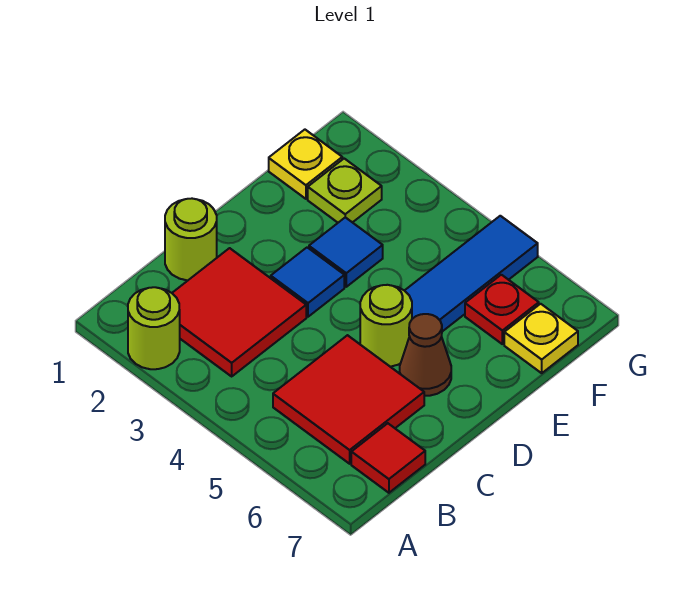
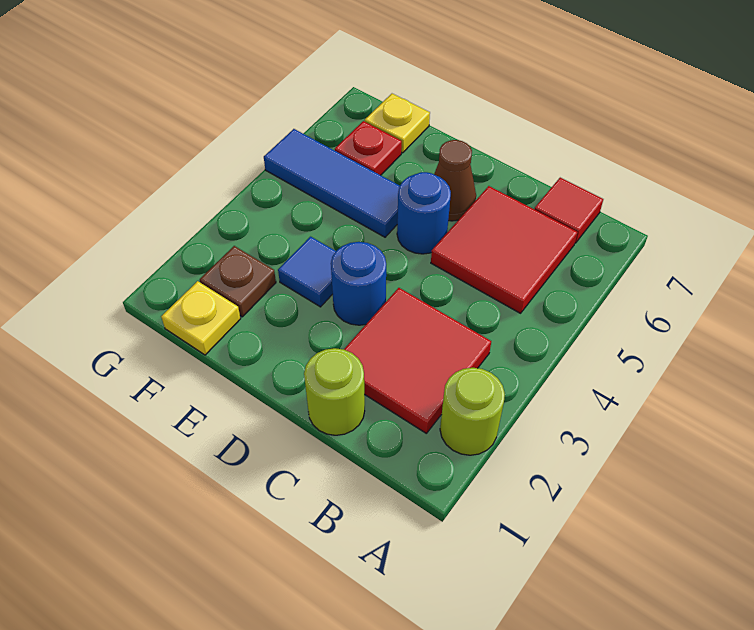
blue tile D3 level 1 -> blue round brick D3 level 1
lime round brick D5 level 1 -> blue round brick D5 level 1
lime plate F2 level 1 -> brown plate F2 level 1

